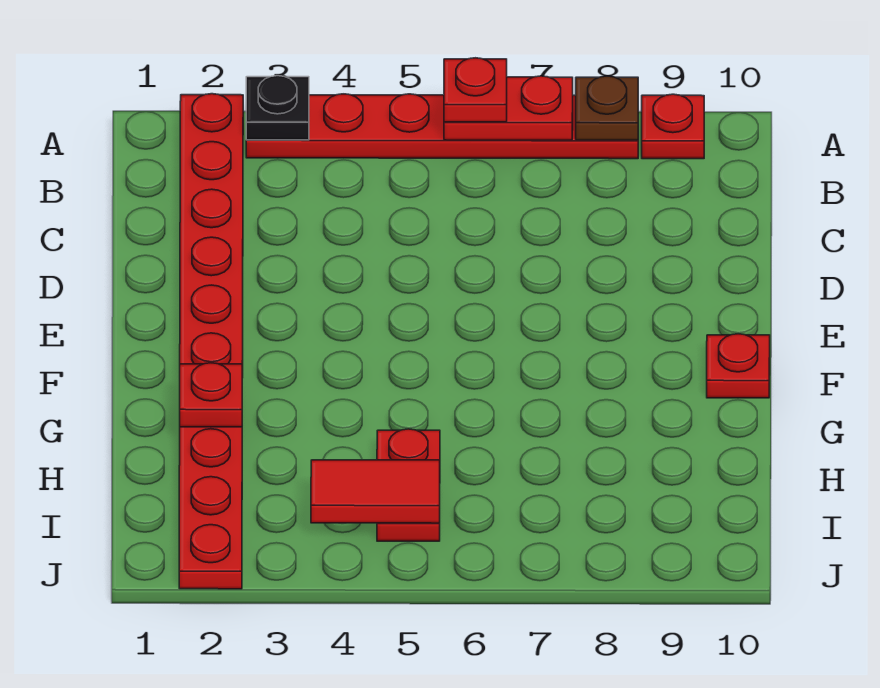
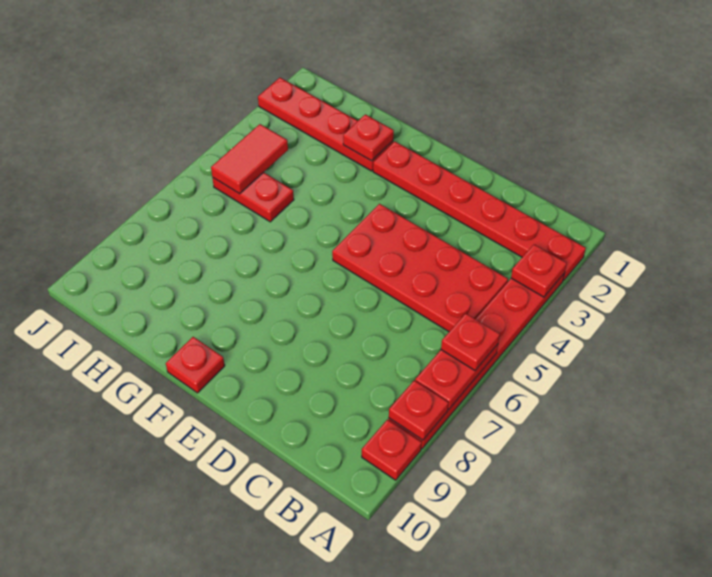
black plate A3 level 2 -> red plate A3 level 2
brown plate A8 level 2 -> red plate A8 level 2
none -> red plate B4:E5 level 1

